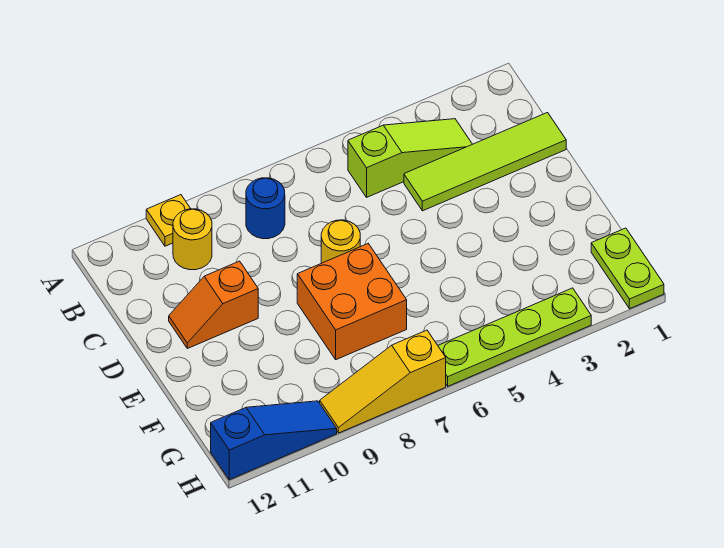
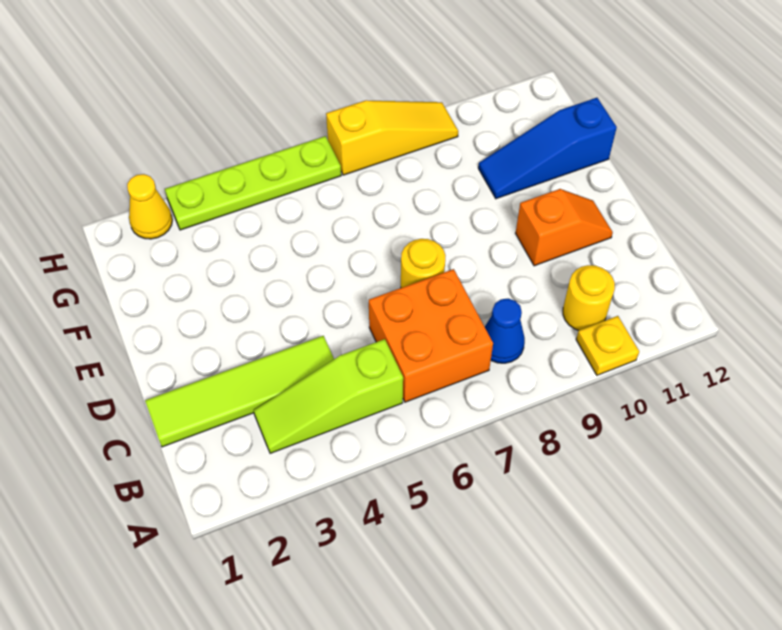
blue round brick B8 level 1 -> blue cone B8 level 1
orange brick E7:F8 level 1 -> orange brick B6:C7 level 1
lime plate G1:H1 level 1 -> none
none -> yellow cone H2 level 1
blue slope H10:H12 level 1 top 12 -> blue slope F10:F12 level 1 top 12

